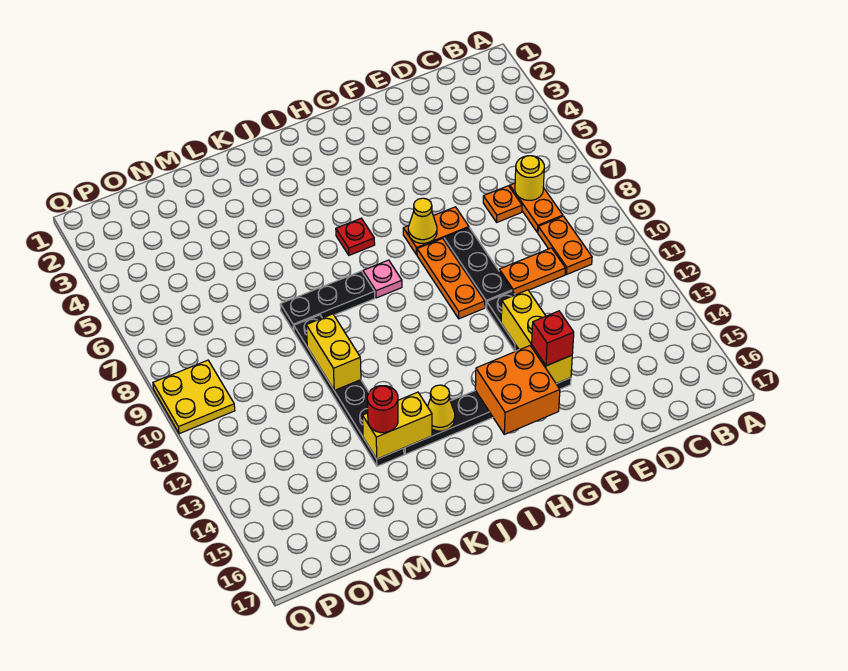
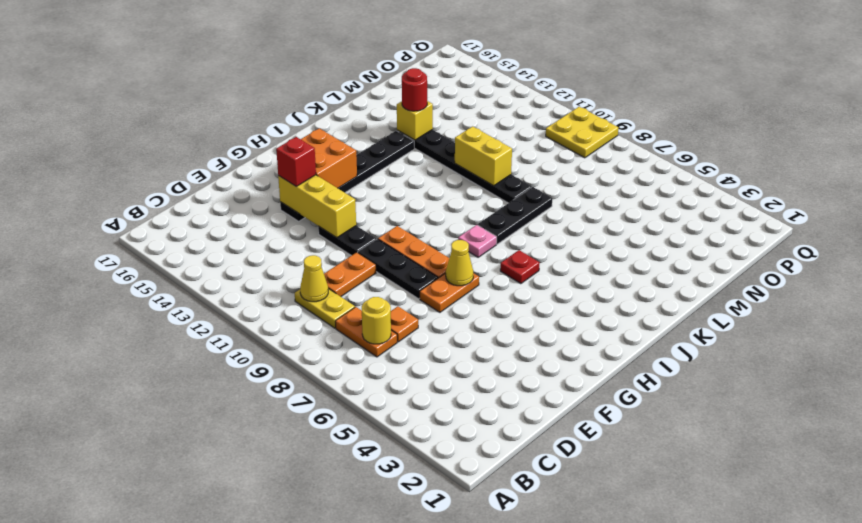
orange plate C9:C10 level 1 -> yellow plate C9:C10 level 1
yellow cone J14 level 2 -> yellow cone C10 level 2
yellow brick K14:L14 level 2 -> yellow brick L14 level 2

